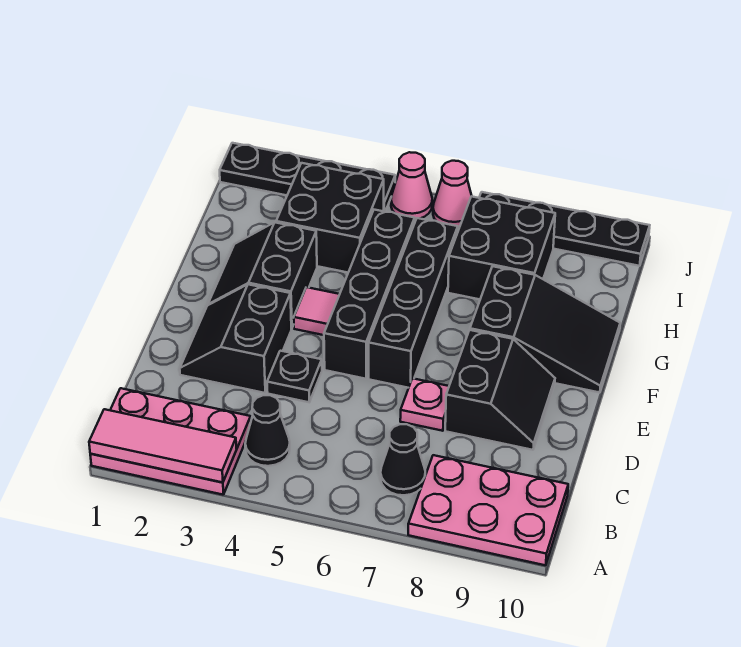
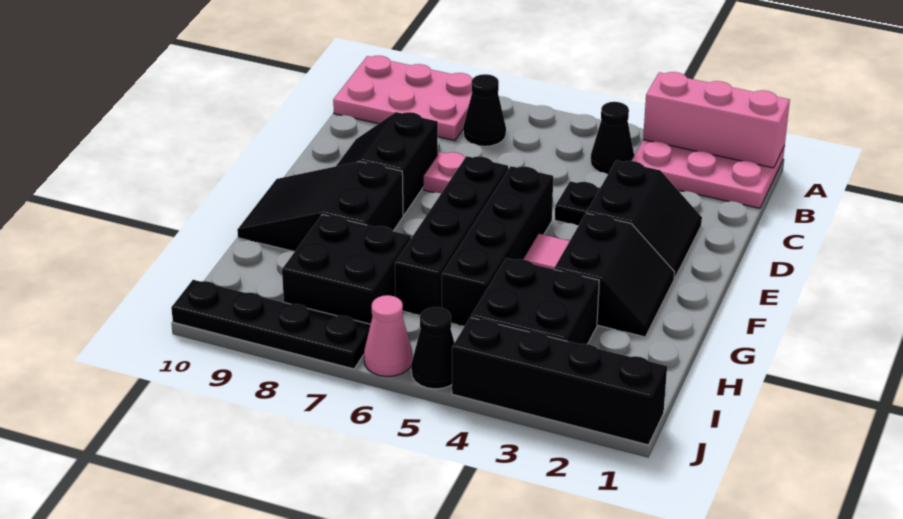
pink tile A1:A3 level 2 -> pink brick A1:A3 level 2
black plate J1:J4 level 1 -> black brick J1:J4 level 1
pink cone J5 level 1 -> black cone J5 level 1

